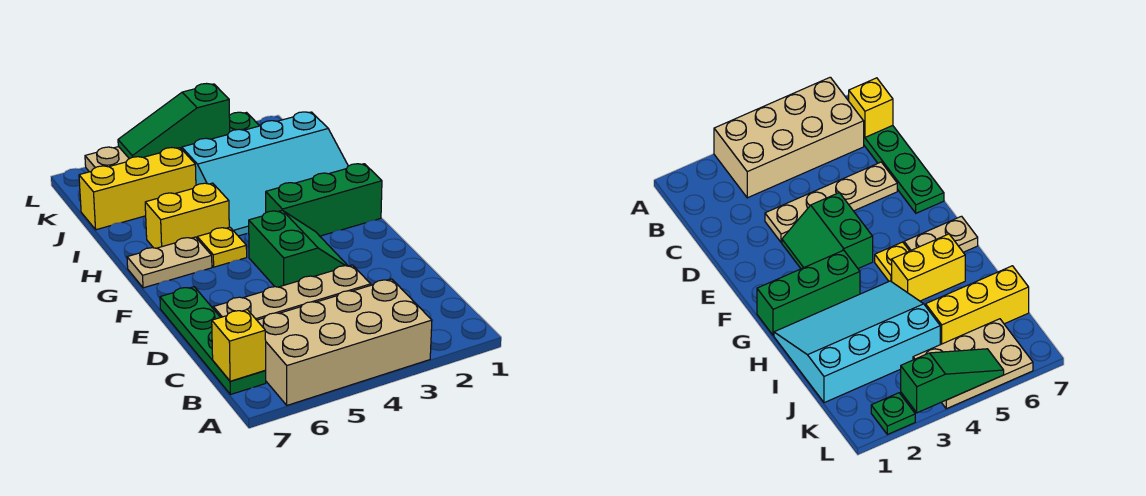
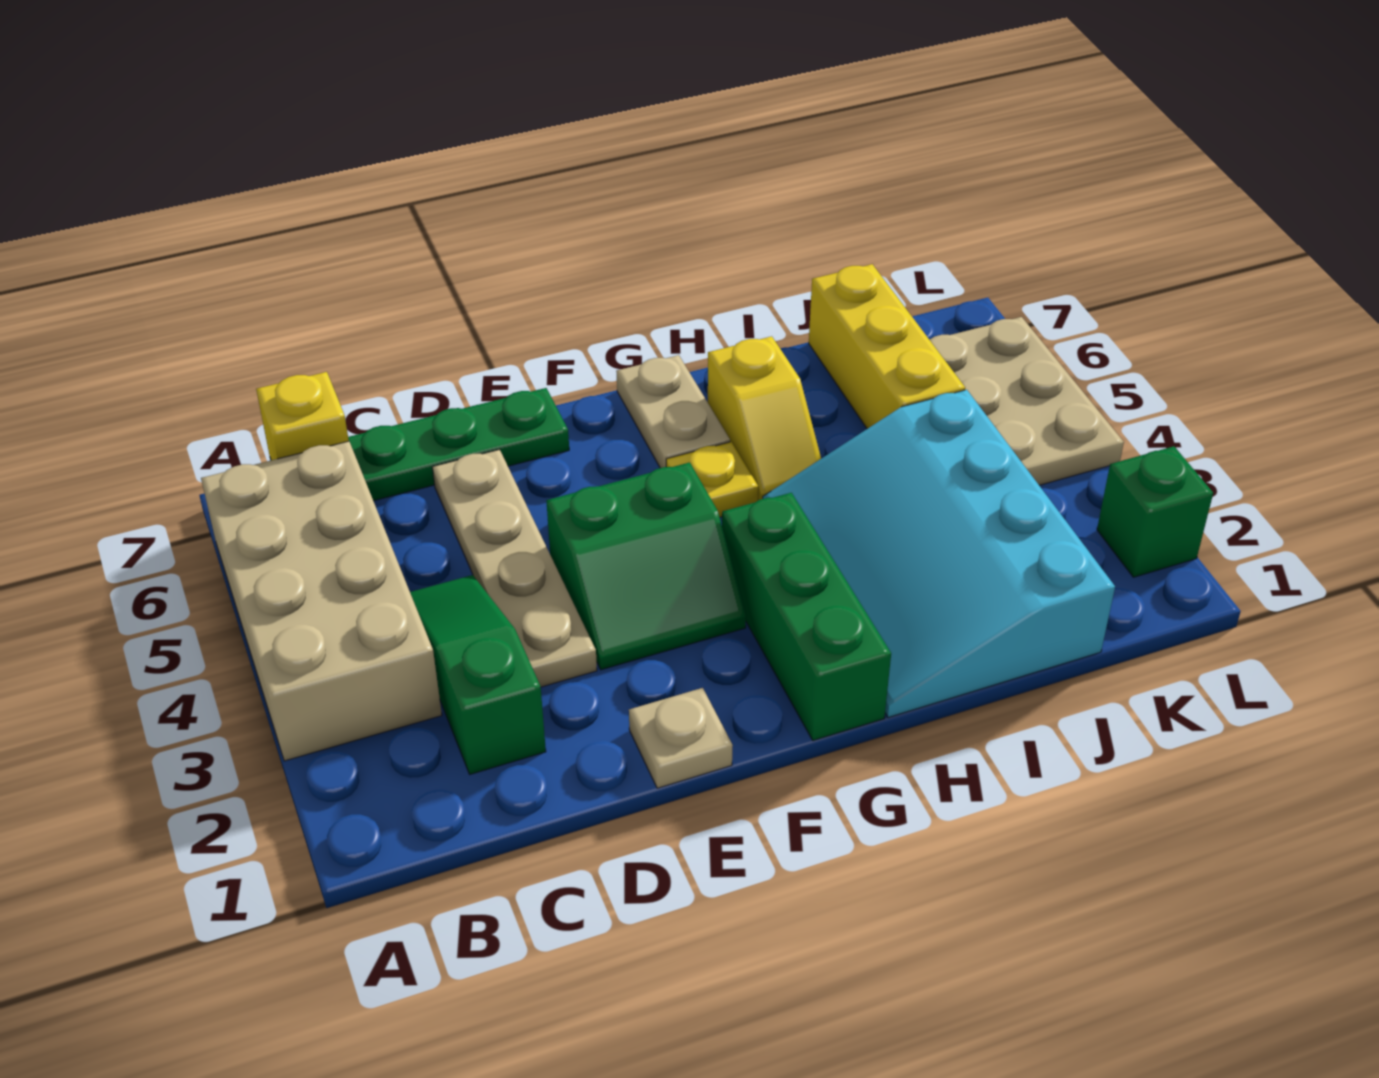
none -> tan plate E1 level 1
yellow brick H5:H6 level 1 -> yellow slope H5:H6 level 1 top 6
green plate L2 level 1 -> green brick L2 level 1
green slope L3:L5 level 2 top 3 -> green slope C2:C4 level 1 top 2

